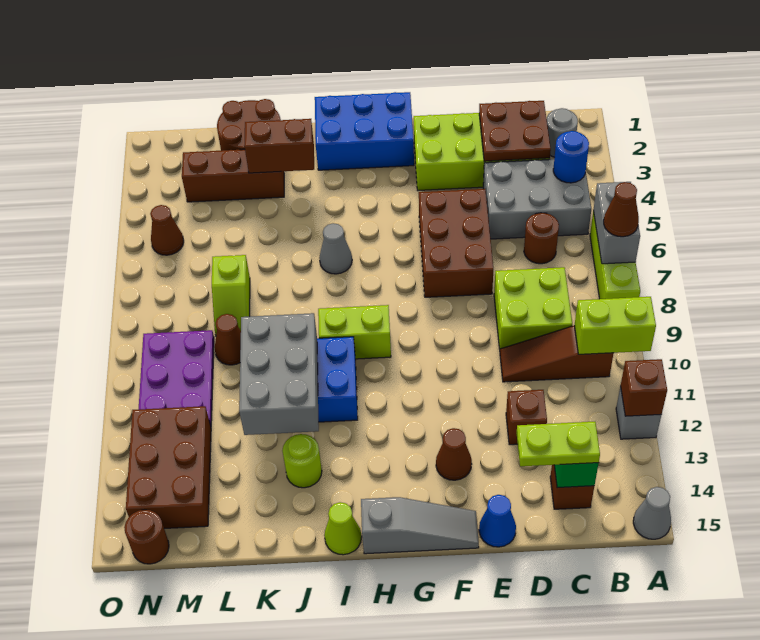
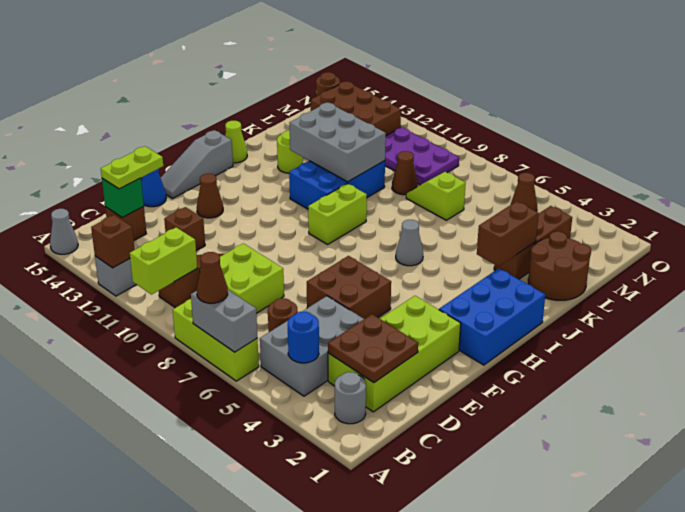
brown brick E5:F7 level 1 -> brown brick E5:F6 level 1

